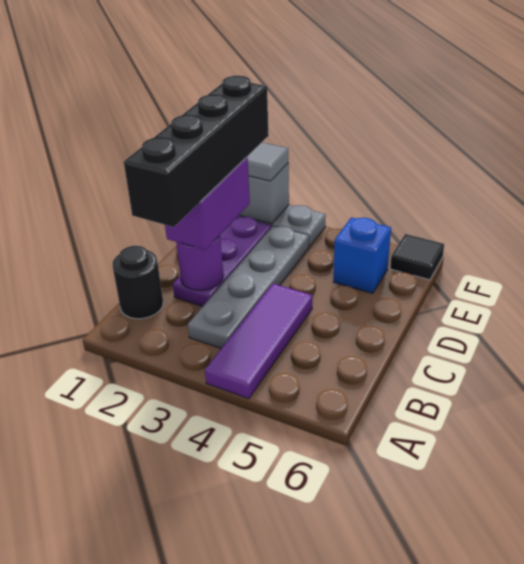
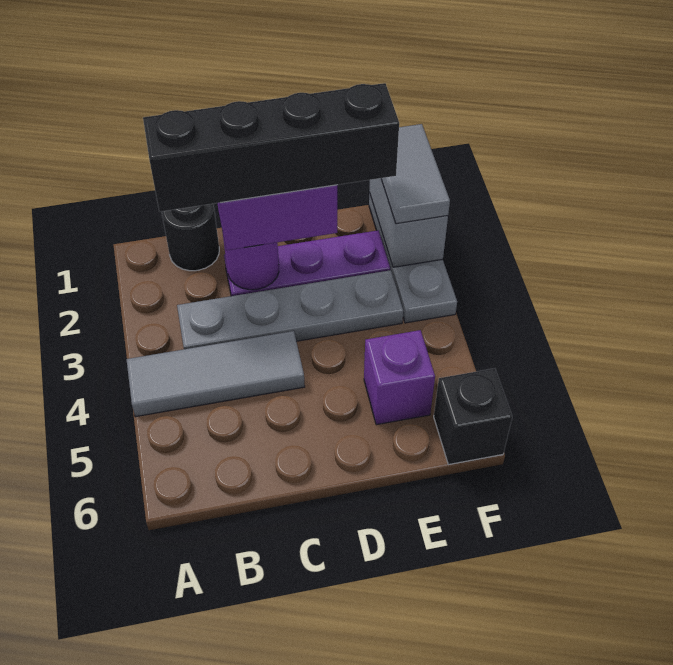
purple tile A4:C4 level 1 -> grey tile A4:C4 level 1
blue brick E5 level 1 -> purple brick E5 level 1
black tile F6 level 1 -> black brick F6 level 1

